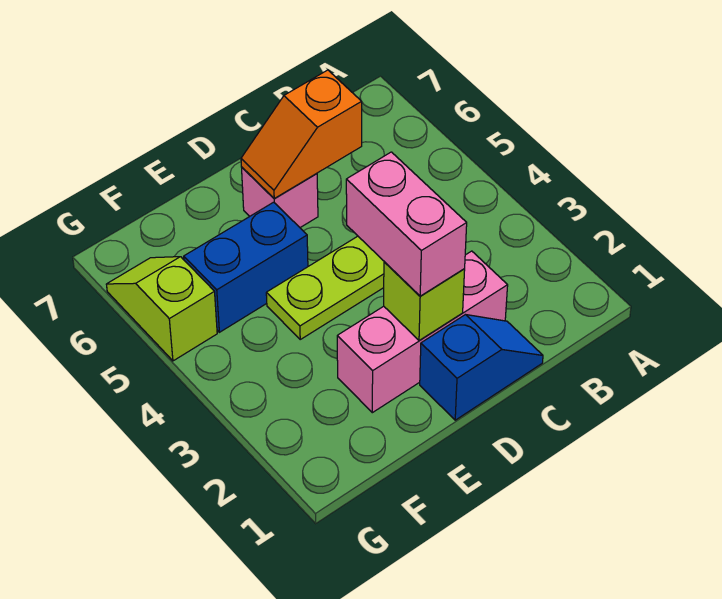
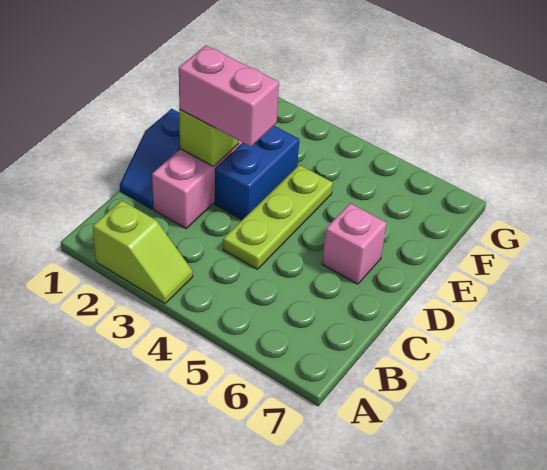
orange slope C6:D6 level 2 top C -> none
blue brick E5:F5 level 1 -> blue brick D3:E3 level 1
lime slope G5:G6 level 1 top 5 -> lime slope A2:A3 level 1 top 2

